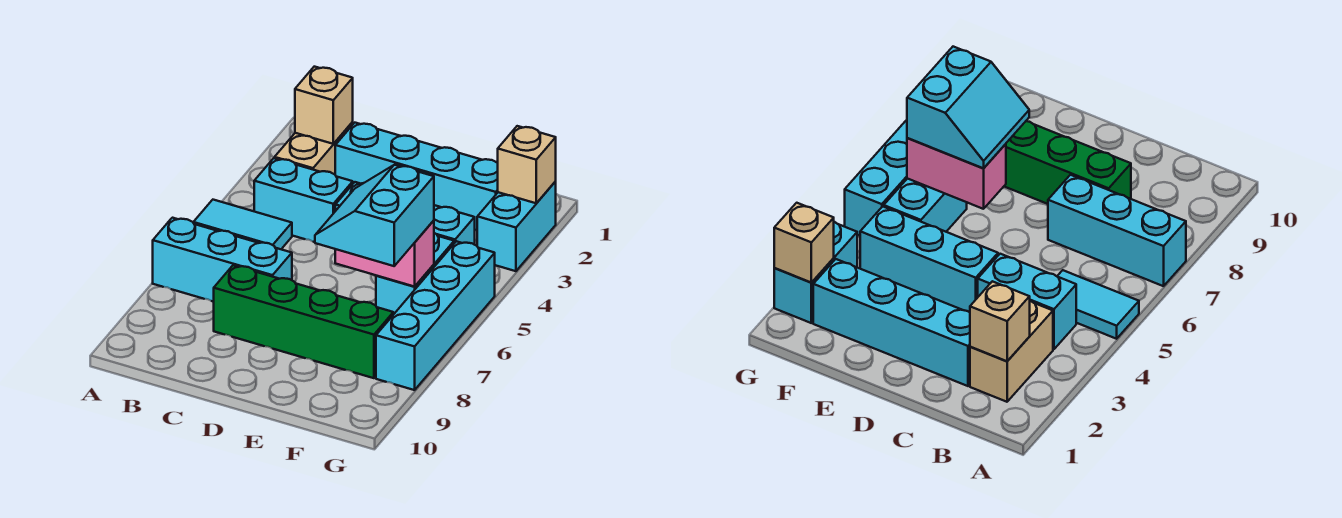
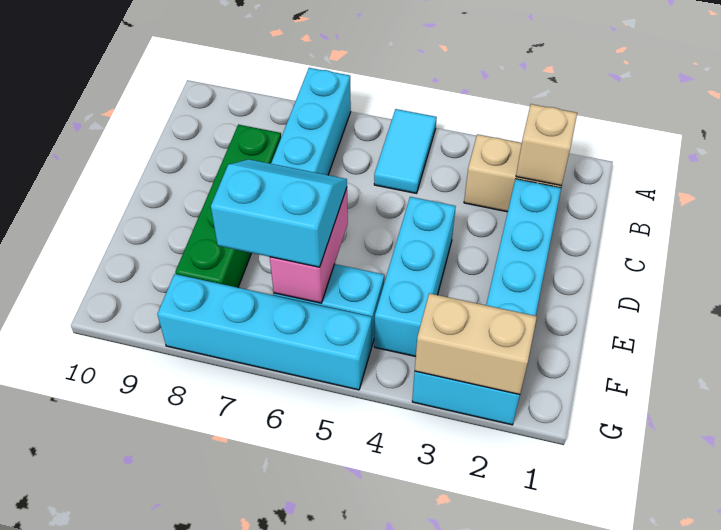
cyan brick B4:C4 level 1 -> none
tan brick G2 level 2 -> tan brick G2:G3 level 2

